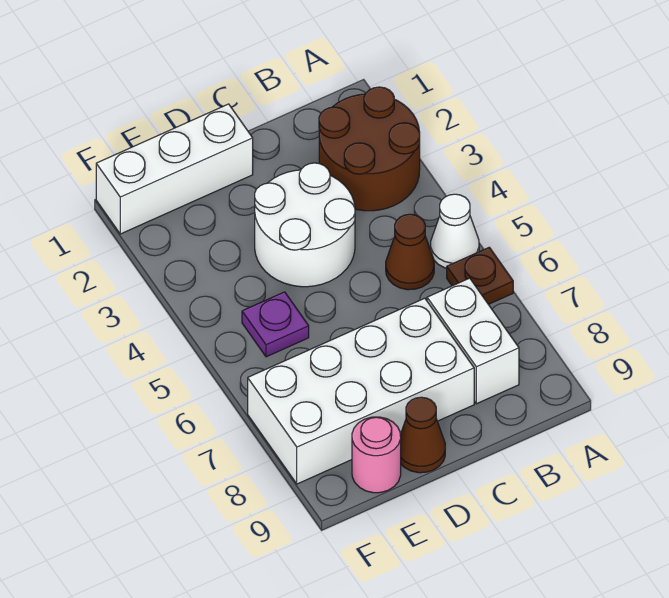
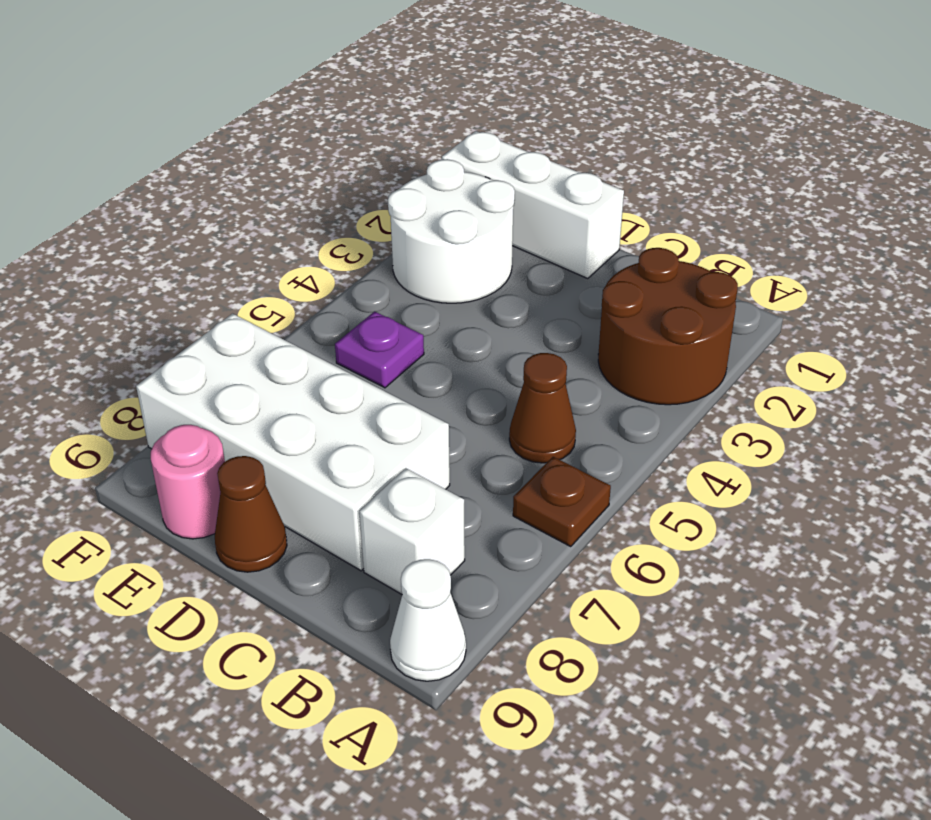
white cone A5 level 1 -> white cone A9 level 1
white brick B7:B8 level 1 -> white brick B8 level 1
white round brick C3:D4 level 1 -> white round brick E2:F3 level 1

